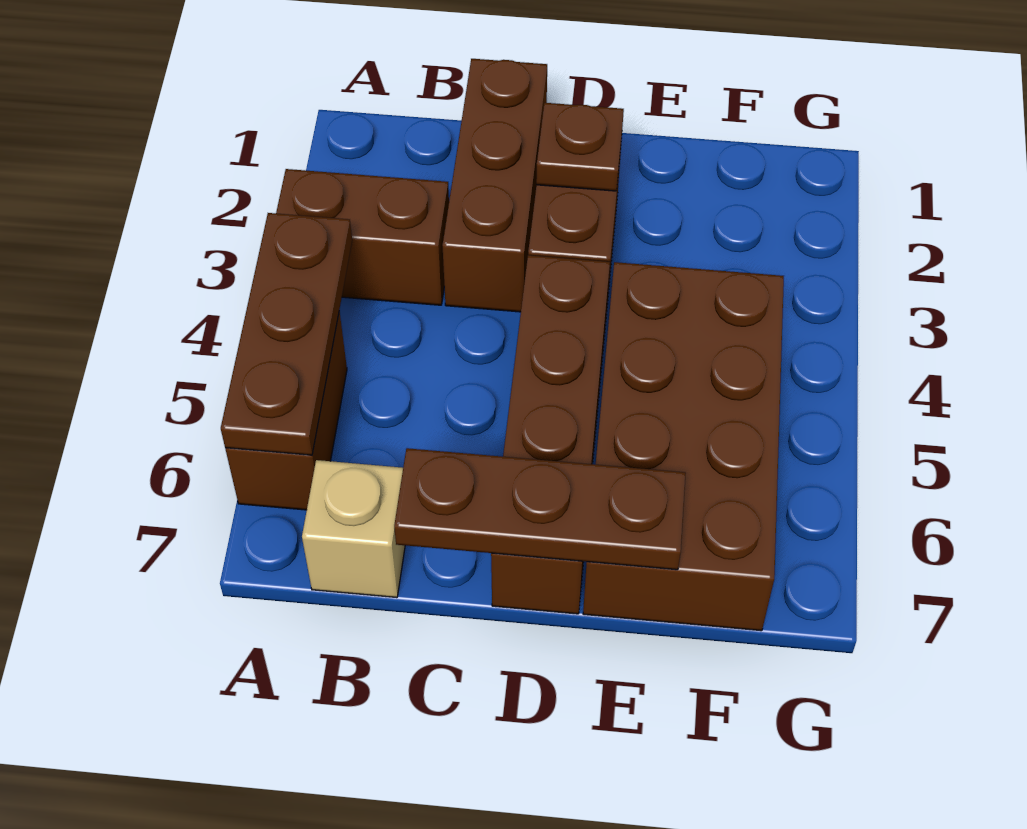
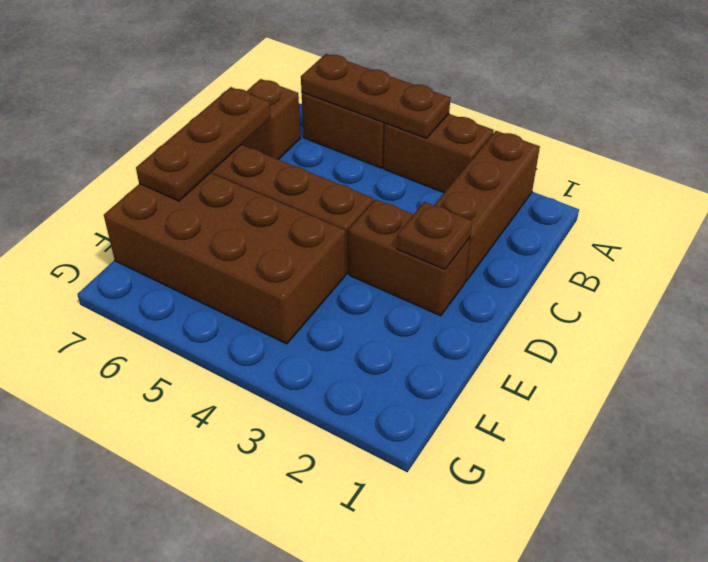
brown brick A3:B3 level 1 -> brown brick A3:A4 level 1
tan brick B7 level 1 -> brown brick B7 level 1
brown brick C1:C3 level 1 -> brown brick A2:C2 level 1

